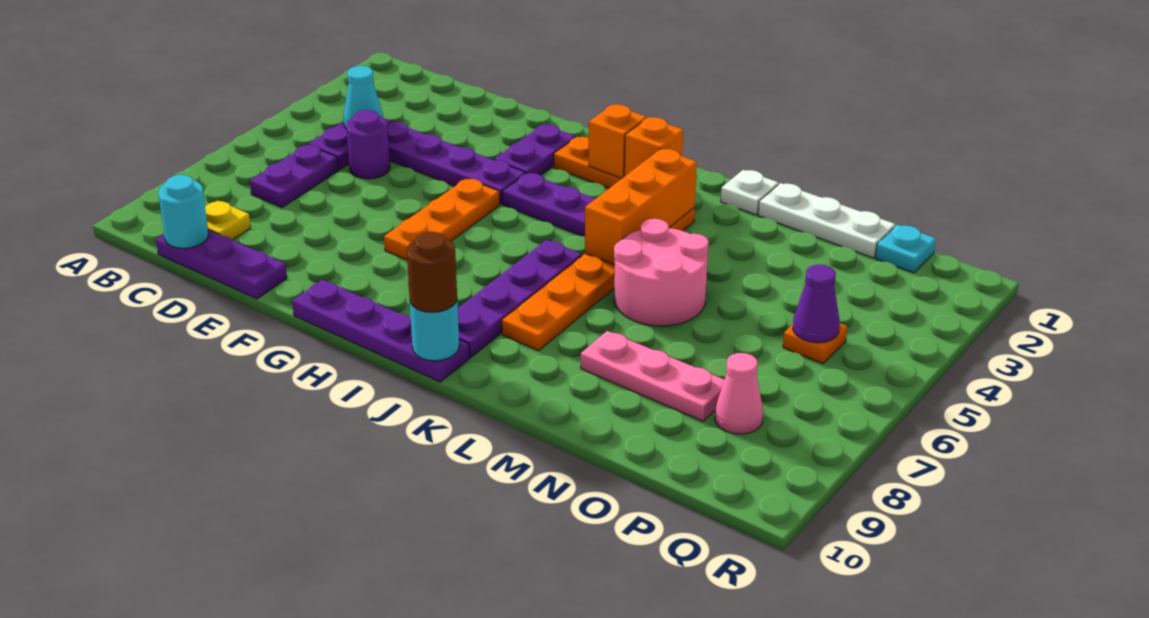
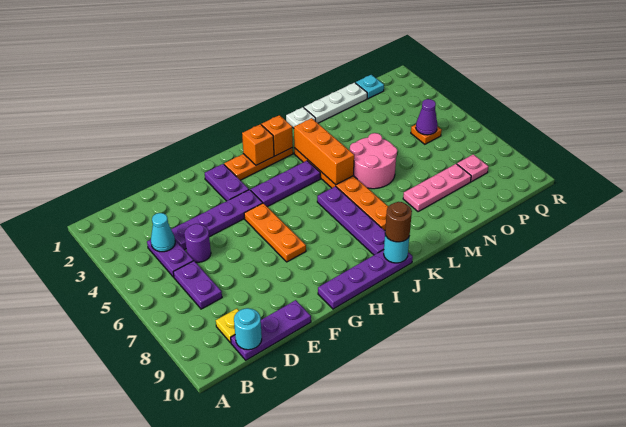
pink cone P8 level 1 -> pink plate P8 level 1

